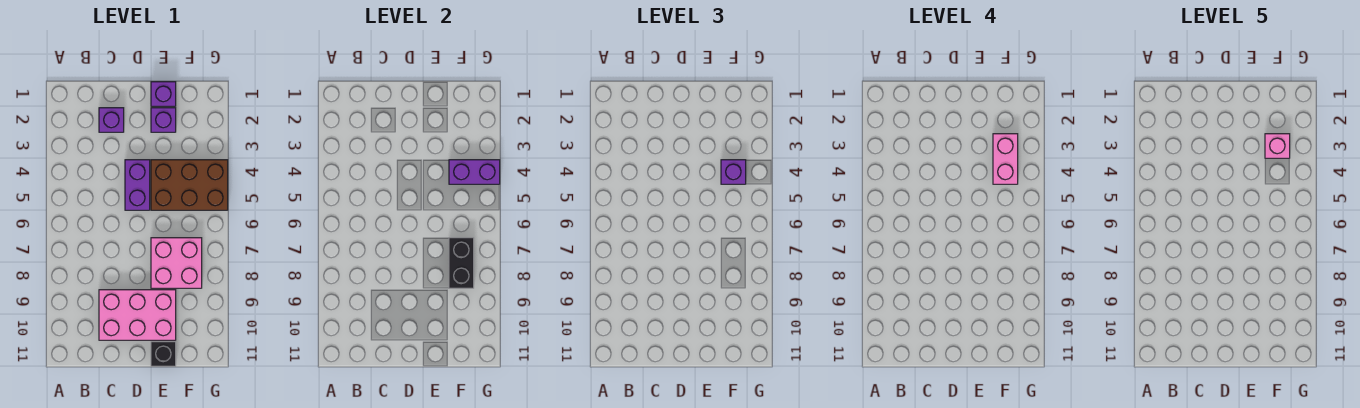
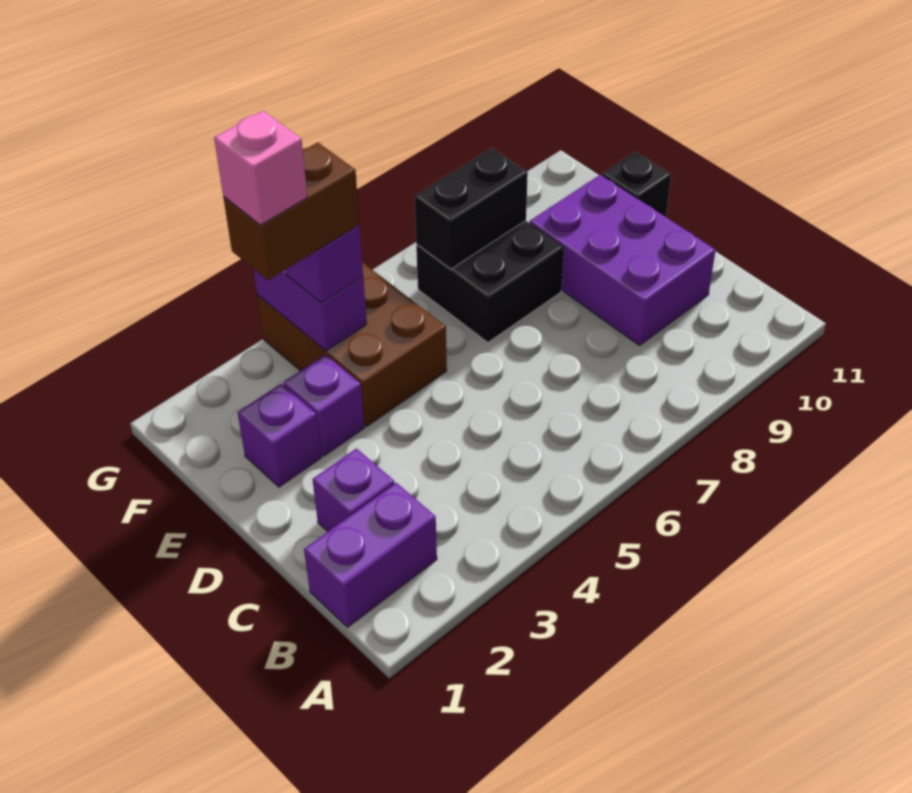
pink brick C9:E10 level 1 -> purple brick C9:E10 level 1
purple brick D4:D5 level 1 -> purple brick B1:B2 level 1
purple brick E1 level 1 -> purple brick E3 level 1
pink brick E7:F8 level 1 -> black brick E7:F8 level 1
pink brick F3:F4 level 4 -> brown brick F3:F4 level 4

